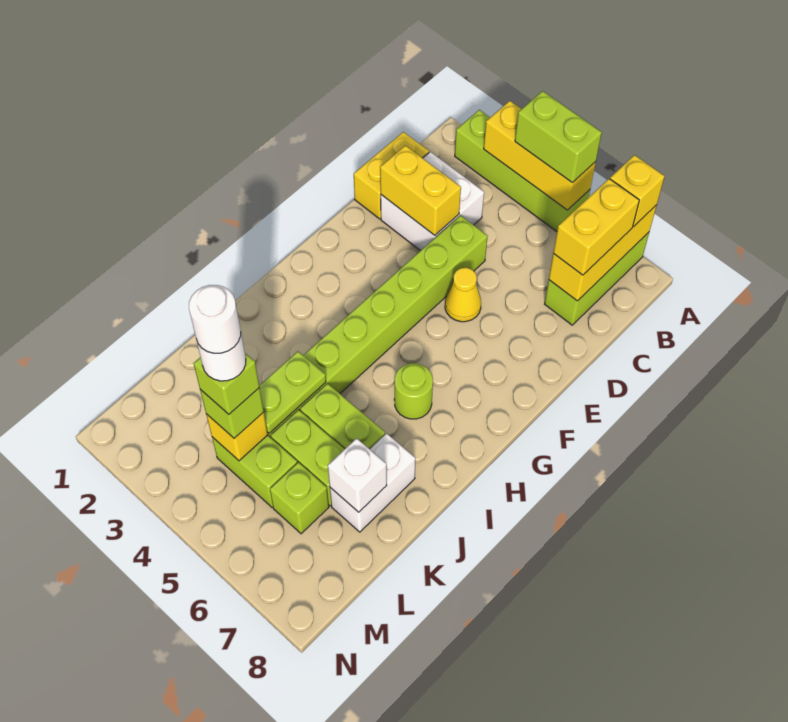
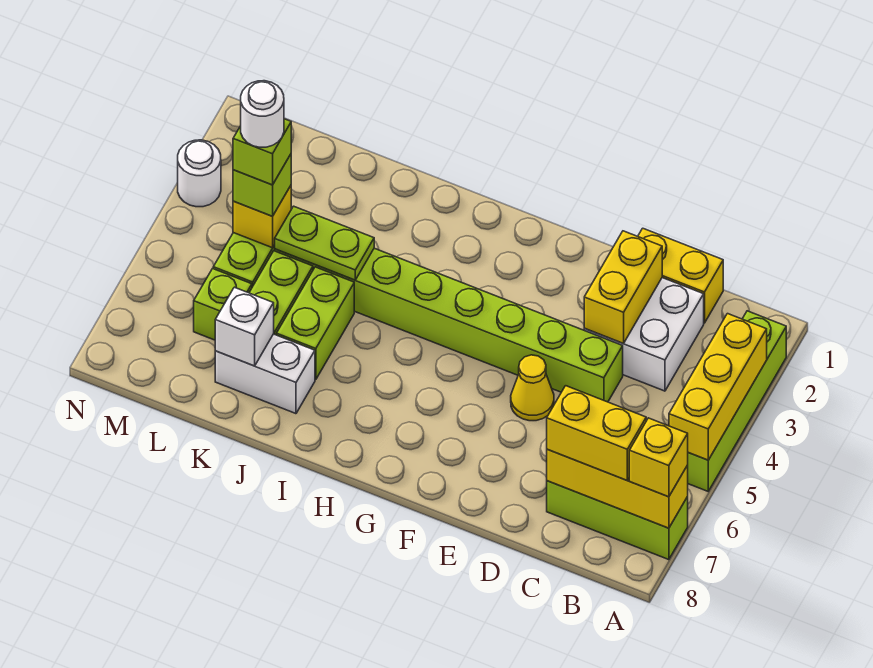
lime brick A4:A5 level 3 -> none
lime round brick H6 level 1 -> none
white round brick L4 level 6 -> white round brick N3 level 1

